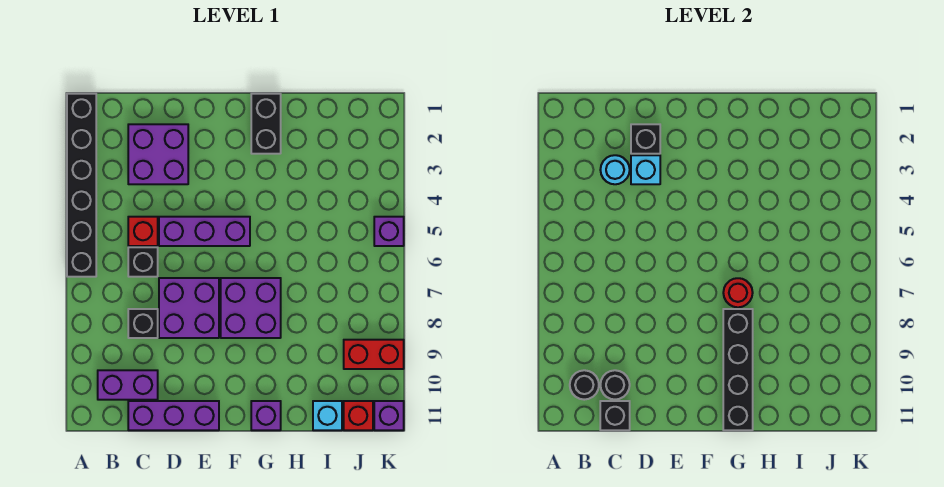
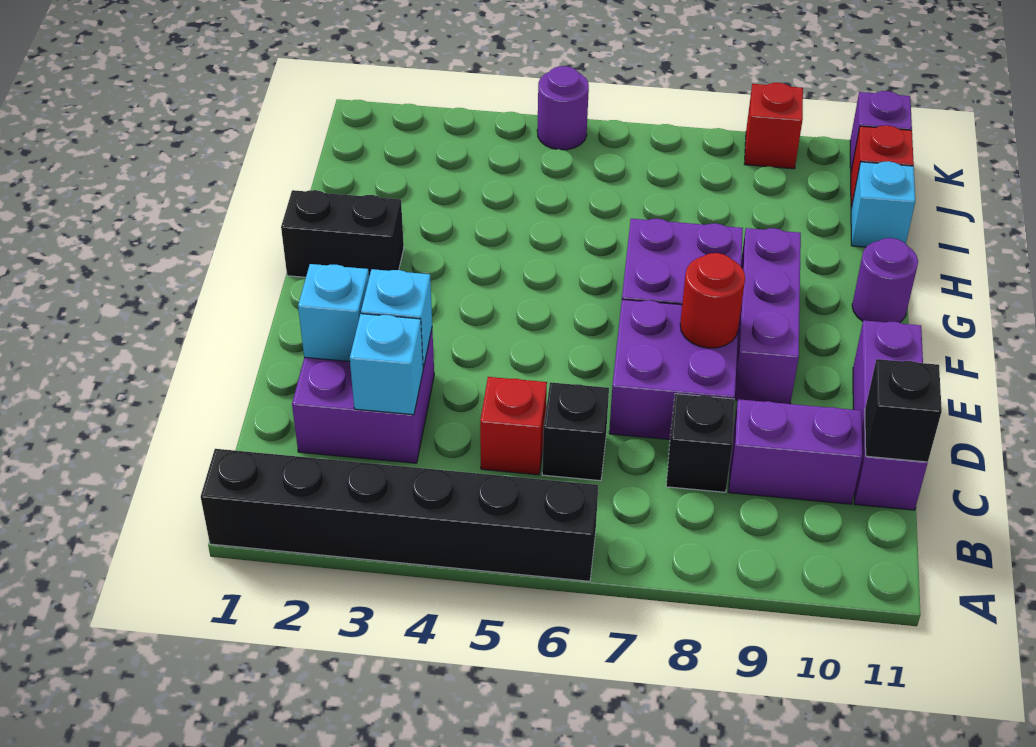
purple brick B10:C10 level 1 -> purple brick C9:C10 level 1
black round brick B10 level 2 -> none
cyan round brick C3 level 2 -> cyan brick C3 level 2
black round brick C10 level 2 -> none
black brick D2 level 2 -> cyan brick D2 level 2
purple brick D5:F5 level 1 -> purple brick E9:G9 level 1
red round brick G7 level 2 -> red round brick E8 level 2
black brick G8:G11 level 2 -> none
purple brick G11 level 1 -> purple round brick G11 level 1
red brick J9:K9 level 1 -> red brick K9 level 1
purple brick K5 level 1 -> purple round brick K5 level 1

